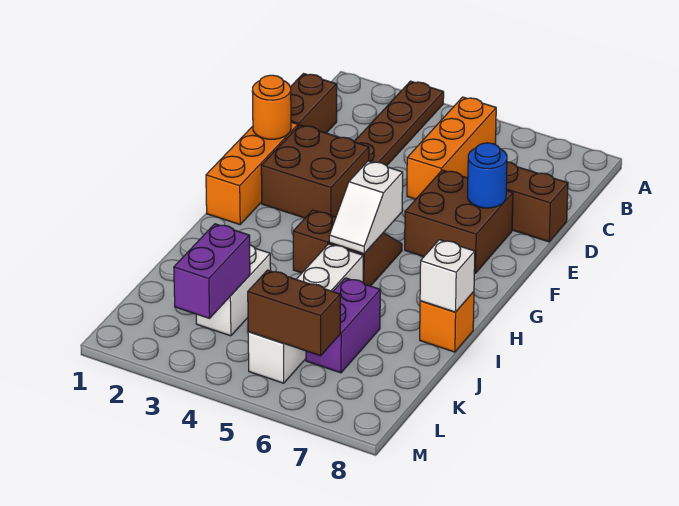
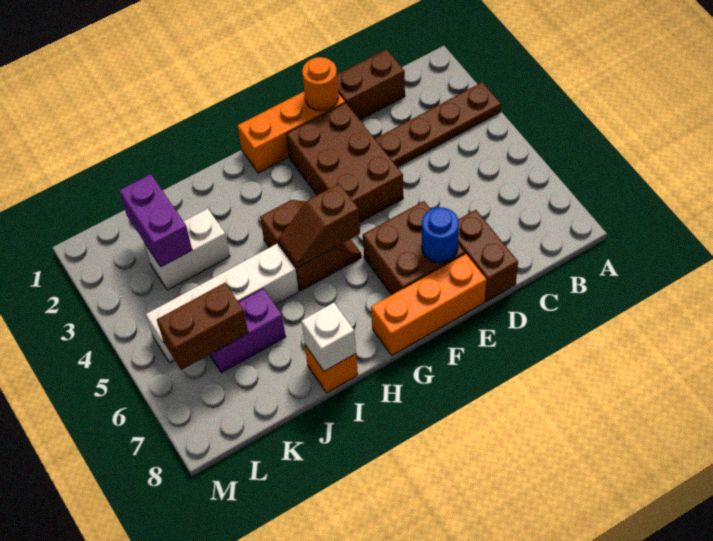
orange brick B5:D5 level 1 -> orange brick E8:G8 level 1
brown brick E2:F3 level 1 -> brown brick E2:F4 level 1
white slope G5:H5 level 2 top G -> brown slope G5:H5 level 2 top G
purple brick K3:L3 level 2 -> purple brick K2:K3 level 2
brown brick L5:L6 level 2 -> brown brick K6:L6 level 2

